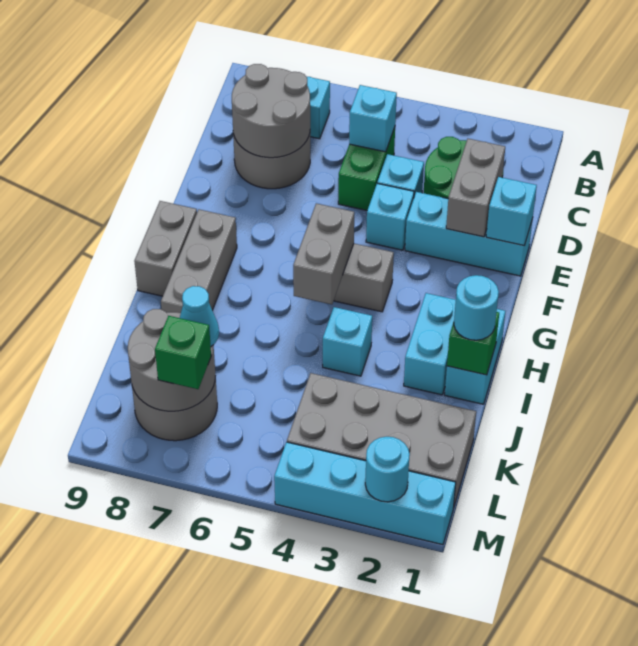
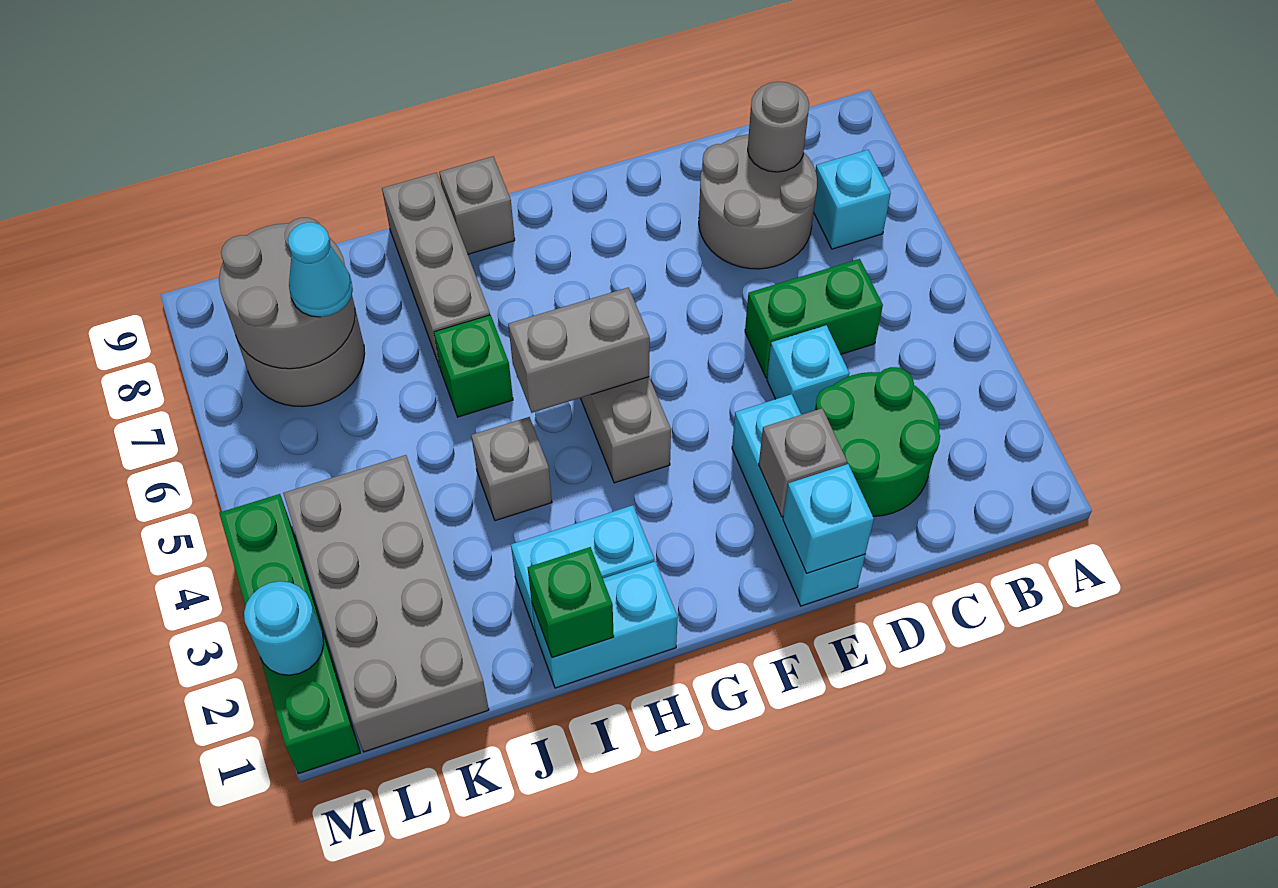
cyan brick C5 level 2 -> none
grey round brick C7:D8 level 2 -> grey round brick C8 level 2
grey brick D2:E2 level 2 -> grey brick E2 level 2
cyan brick E4 level 1 -> none
grey brick G8:I8 level 1 -> grey brick I7:I9 level 1
grey brick G9:H9 level 1 -> grey brick H9 level 1
cyan round brick I1 level 3 -> none
cyan brick I4 level 1 -> grey brick I4 level 1
green brick L7 level 3 -> green brick I6 level 1
cyan brick M1:M4 level 1 -> green brick M1:M4 level 1

